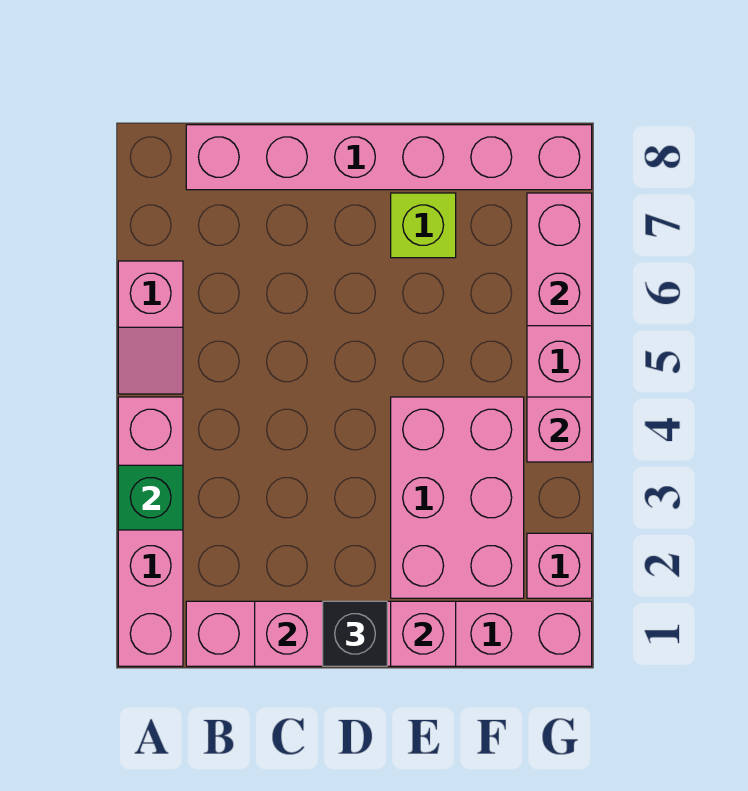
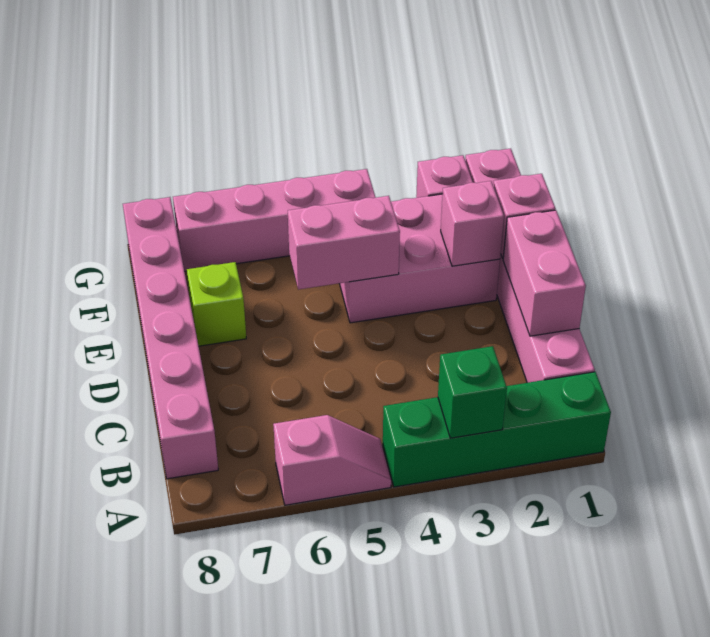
pink brick A1:A4 level 1 -> green brick A1:A4 level 1
black brick D1 level 3 -> none
pink brick G4 level 2 -> pink brick E2 level 2
pink brick G6:G7 level 2 -> pink brick E4:E5 level 2

